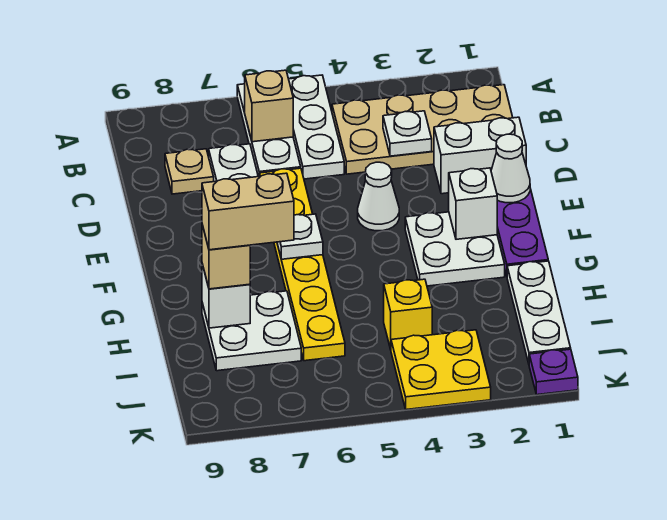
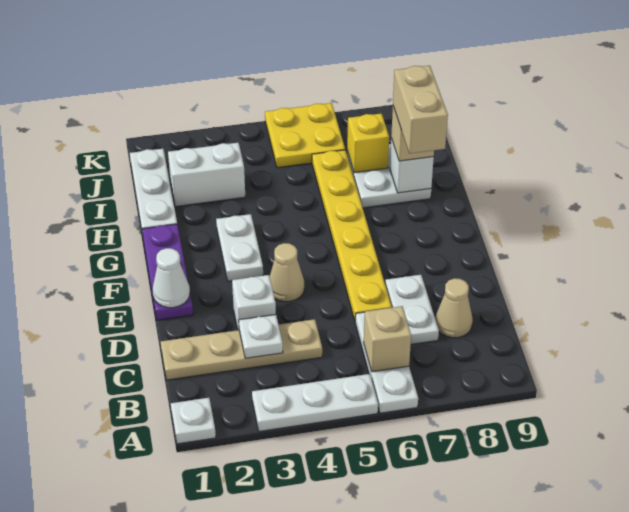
white plate A5:C5 level 1 -> white plate A3:A5 level 1
tan plate B1:C4 level 1 -> tan plate C1:C4 level 1
tan plate C8 level 1 -> tan cone C8 level 1
white brick D1:D2 level 1 -> white brick I2:I3 level 1
white cone E4 level 1 -> tan cone E4 level 1
white plate F2:G3 level 1 -> white plate F3:G3 level 1
white brick F2 level 2 -> white brick D3 level 1
white plate F6 level 2 -> white plate A1 level 1
tan brick H7:H8 level 4 -> tan brick G8:H8 level 4
yellow brick I4 level 1 -> yellow brick I7 level 2
yellow plate J3:K4 level 1 -> yellow plate J5:K6 level 1
purple plate K1 level 1 -> none

